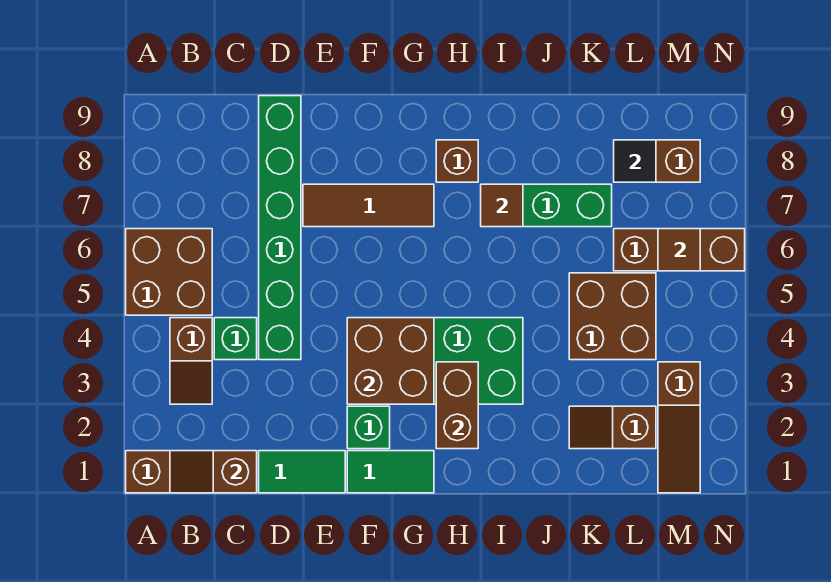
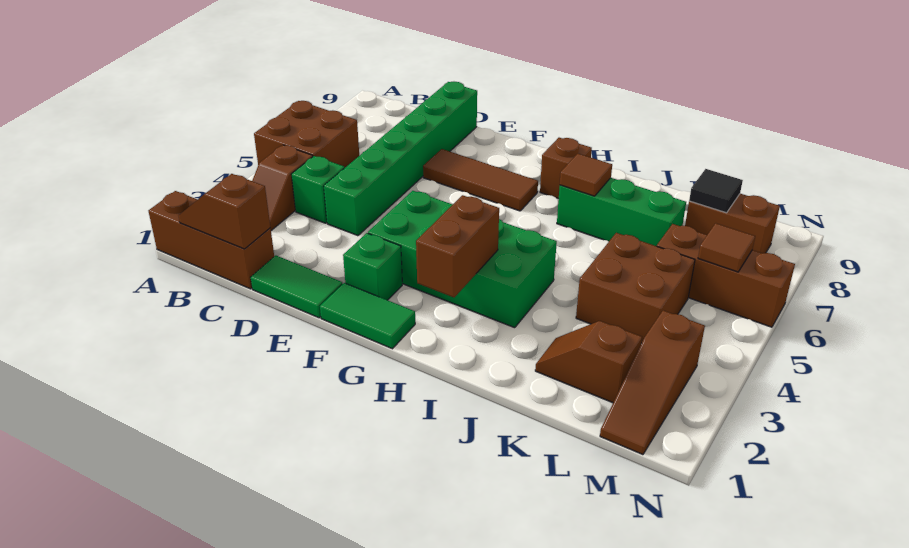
brown brick F3:G4 level 2 -> none

